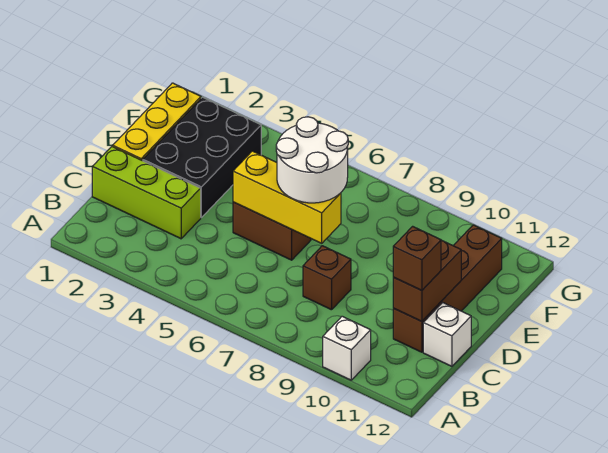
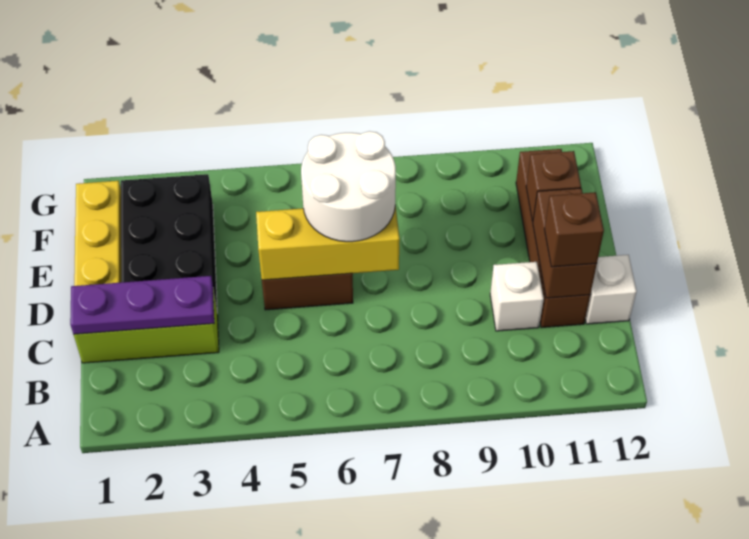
white brick A10 level 1 -> white brick C10 level 1
none -> purple plate C1:C3 level 2
brown brick C8 level 1 -> brown brick E11 level 2

